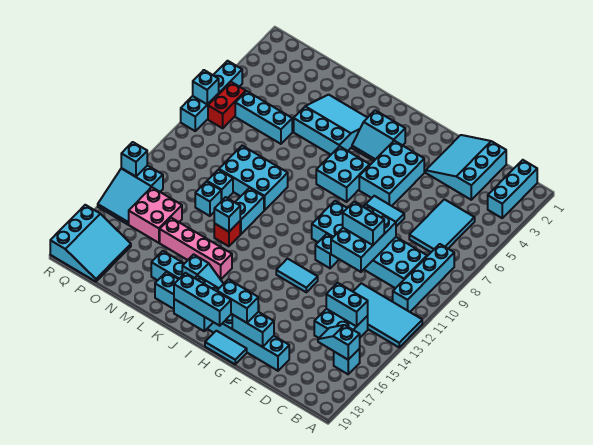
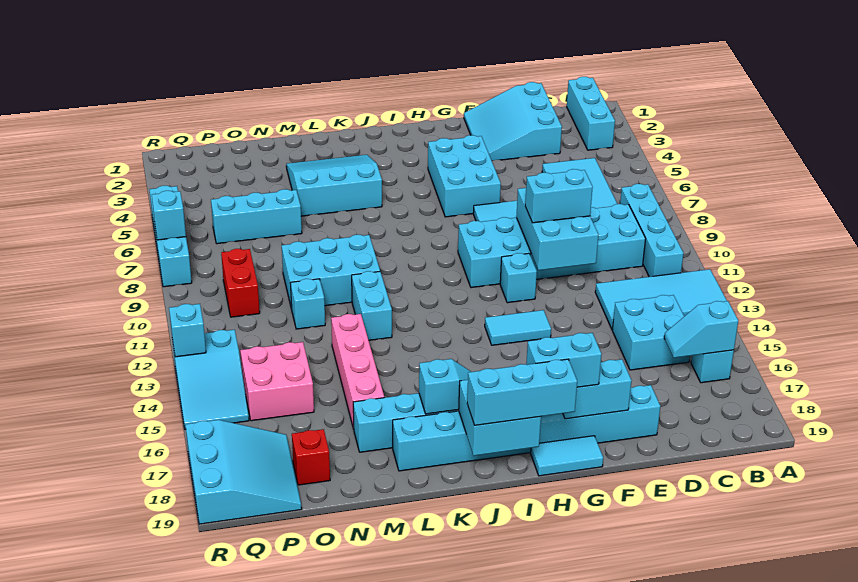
cyan brick C14:D14 level 2 -> none
cyan slope I3:J4 level 1 top 3 -> none
cyan brick I6:J7 level 1 -> none
pink brick K15:N15 level 1 -> pink brick M13:M16 level 1
red brick L13 level 1 -> red brick O18 level 1
cyan brick L13 level 2 -> none
cyan brick N12 level 1 -> none
red brick Q6:Q7 level 1 -> red brick P9:P10 level 1

